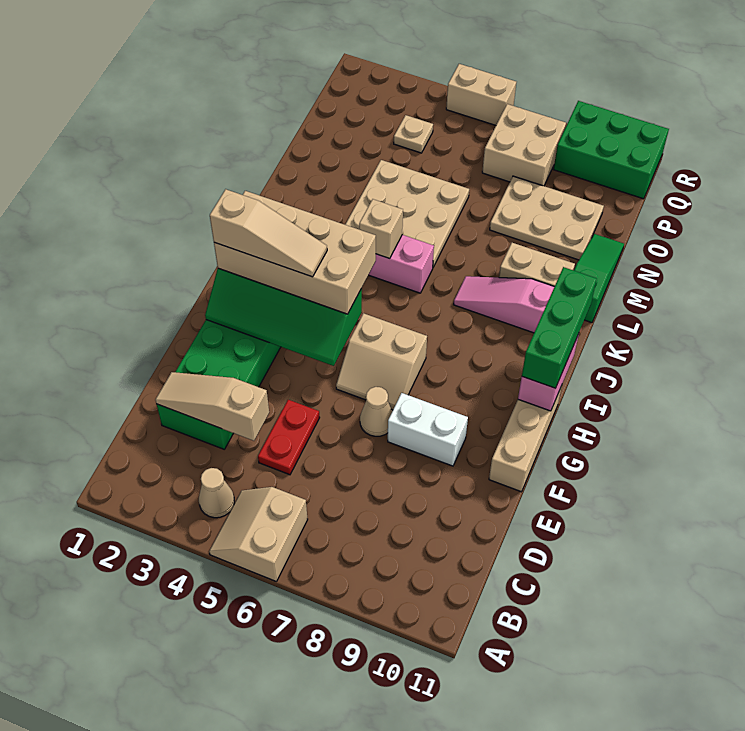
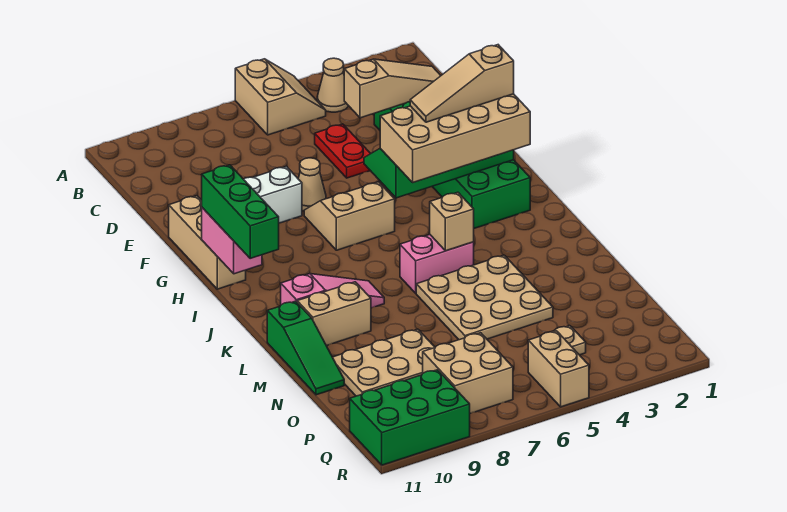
tan brick R5:R6 level 1 -> tan brick Q5:R5 level 1

